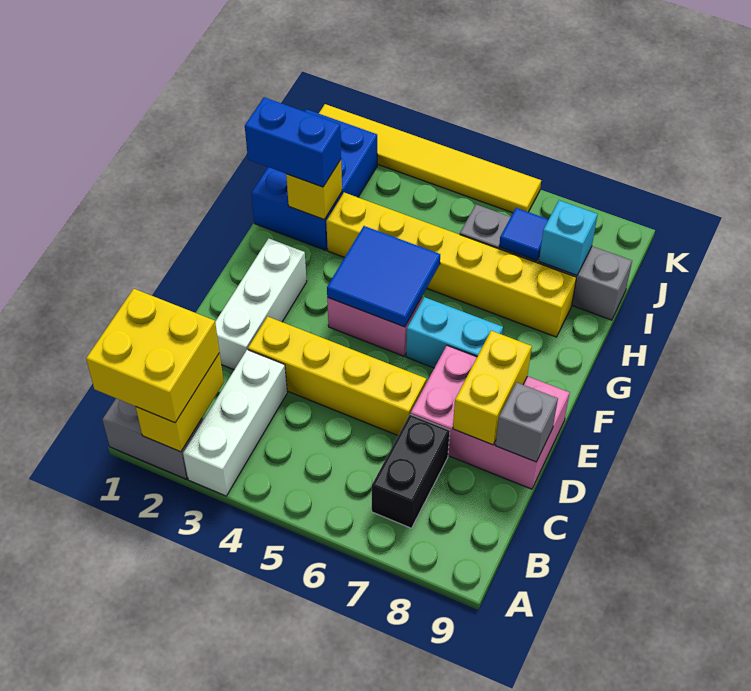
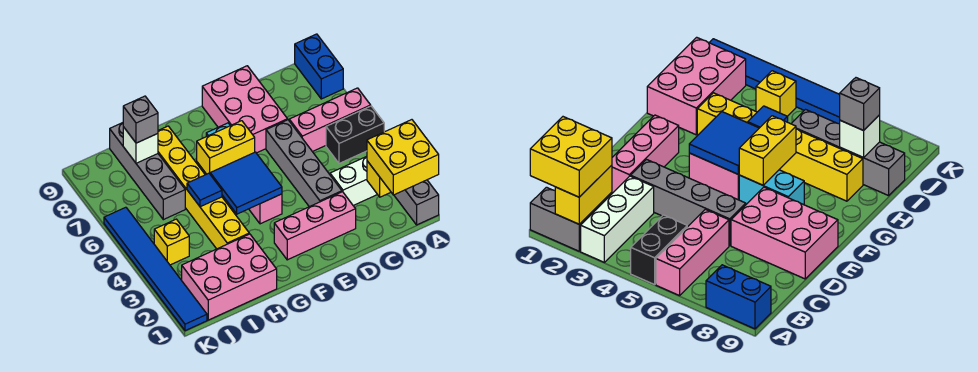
none -> pink brick A6:C6 level 1
black brick B7:C7 level 1 -> black brick A5:B5 level 1
white brick D2:F2 level 1 -> pink brick D2:F2 level 1
yellow brick D3:D6 level 1 -> grey brick D3:D6 level 1
yellow brick D8:E8 level 2 -> yellow brick F6:G6 level 2
grey brick D9 level 2 -> grey brick I8 level 3
blue brick H1:J2 level 1 -> pink brick H1:J2 level 1
blue brick H1:H2 level 3 -> blue brick A8:A9 level 1
yellow brick H2 level 2 -> yellow brick J4 level 1
blue tile I7 level 2 -> blue tile H5 level 2
cyan brick I8 level 2 -> white brick I8 level 2
yellow tile K1:K6 level 1 -> blue tile K1:K6 level 1

